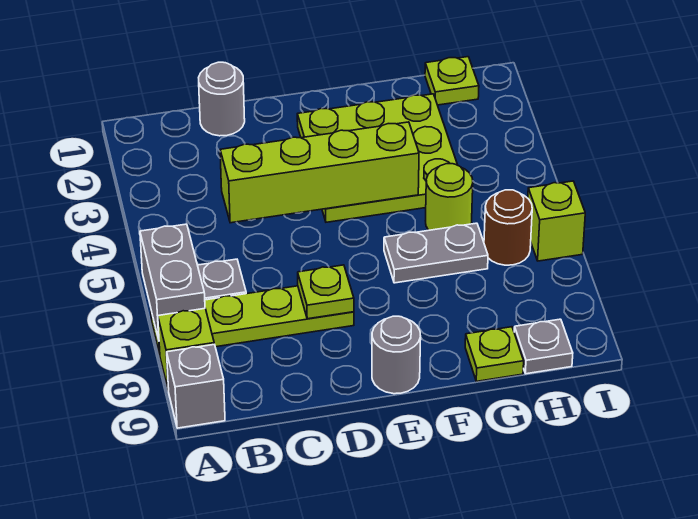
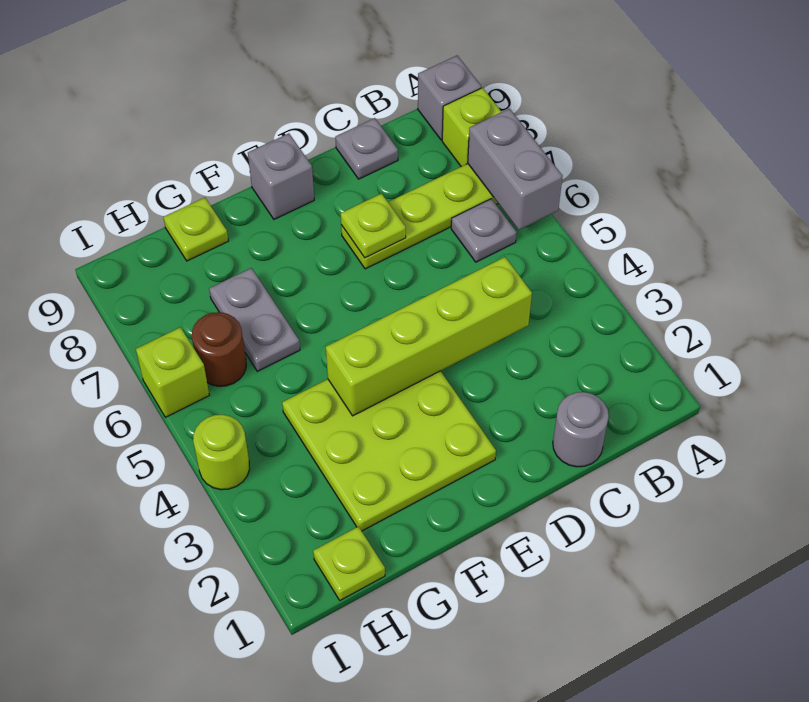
grey round brick E9 level 1 -> grey brick E9 level 1
grey plate F6:G6 level 1 -> grey plate G6:G7 level 1
lime round brick G5 level 1 -> lime round brick I4 level 1
grey plate H9 level 1 -> grey plate C9 level 1

